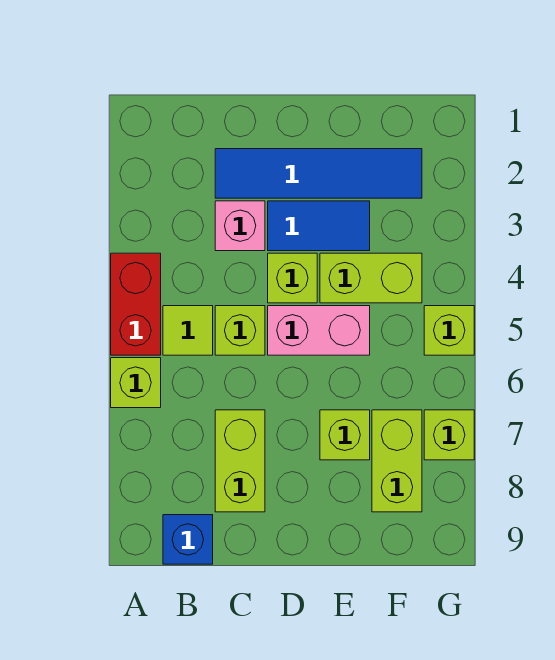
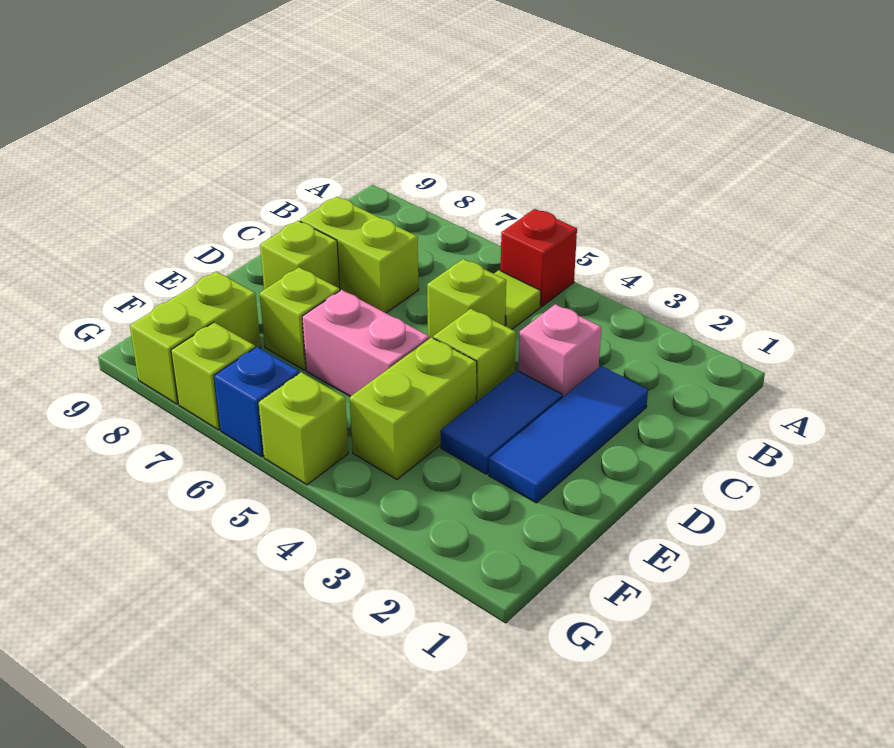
red brick A4:A5 level 1 -> red brick A5 level 1
lime brick A6 level 1 -> lime brick D8 level 1
blue brick B9 level 1 -> blue brick G6 level 1
blue tile C2:F2 level 1 -> blue tile C2:E2 level 1
pink brick D5:E5 level 1 -> pink brick E5:E6 level 1
lime brick F7:F8 level 1 -> lime brick F8:G8 level 1

